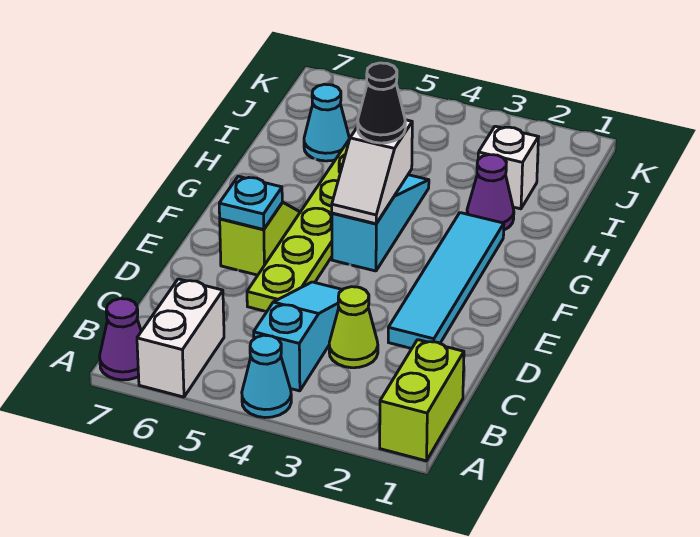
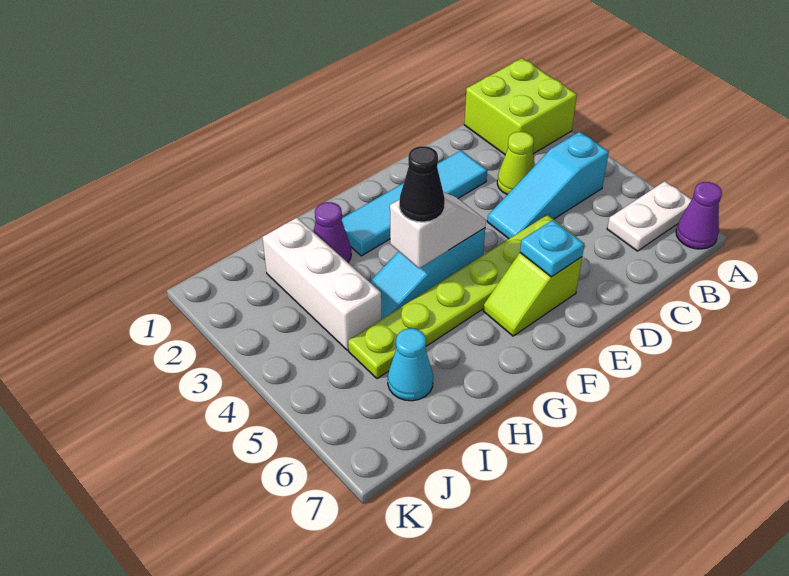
lime brick A1:B1 level 1 -> lime brick A1:B2 level 1
cyan cone A4 level 1 -> none
white brick A6:B6 level 1 -> white plate A6:B6 level 1
white brick I2 level 1 -> white brick I2:I4 level 1

